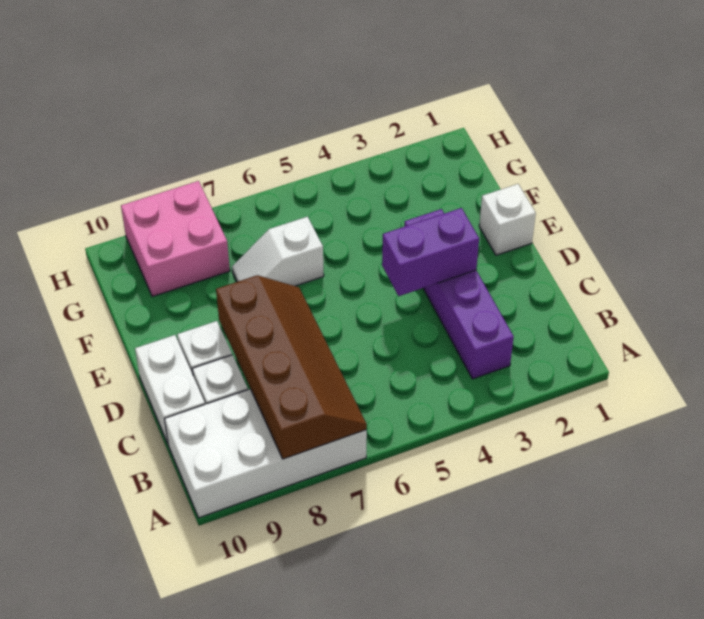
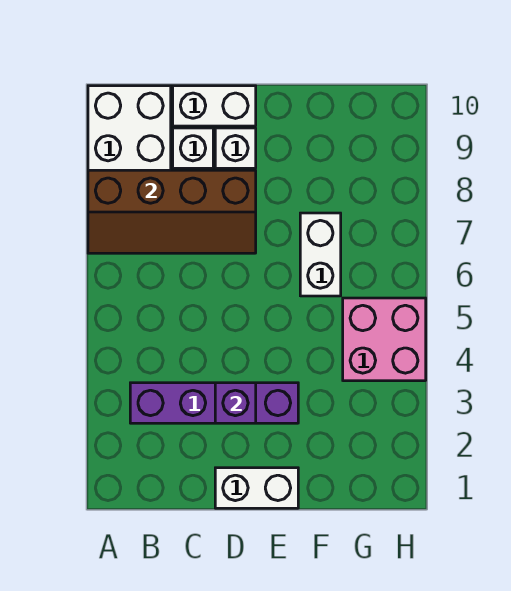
purple brick D3:D4 level 2 -> purple brick D3 level 2
white brick E1 level 1 -> white brick D1:E1 level 1
white slope F6:F7 level 1 top 6 -> white brick F6:F7 level 1
pink brick G8:H9 level 1 -> pink brick G4:H5 level 1

